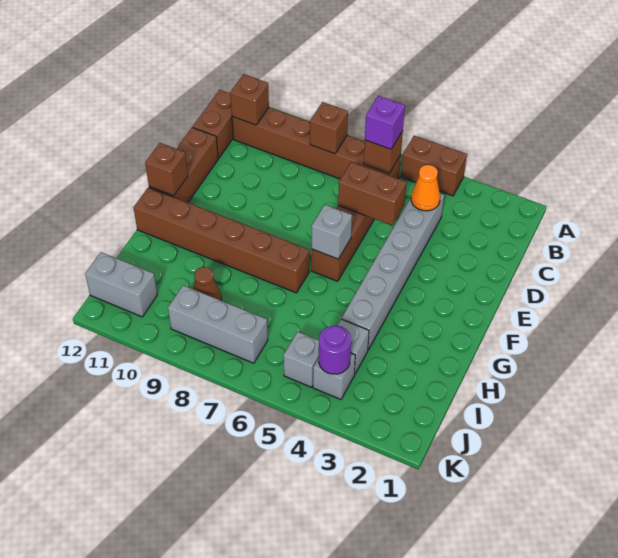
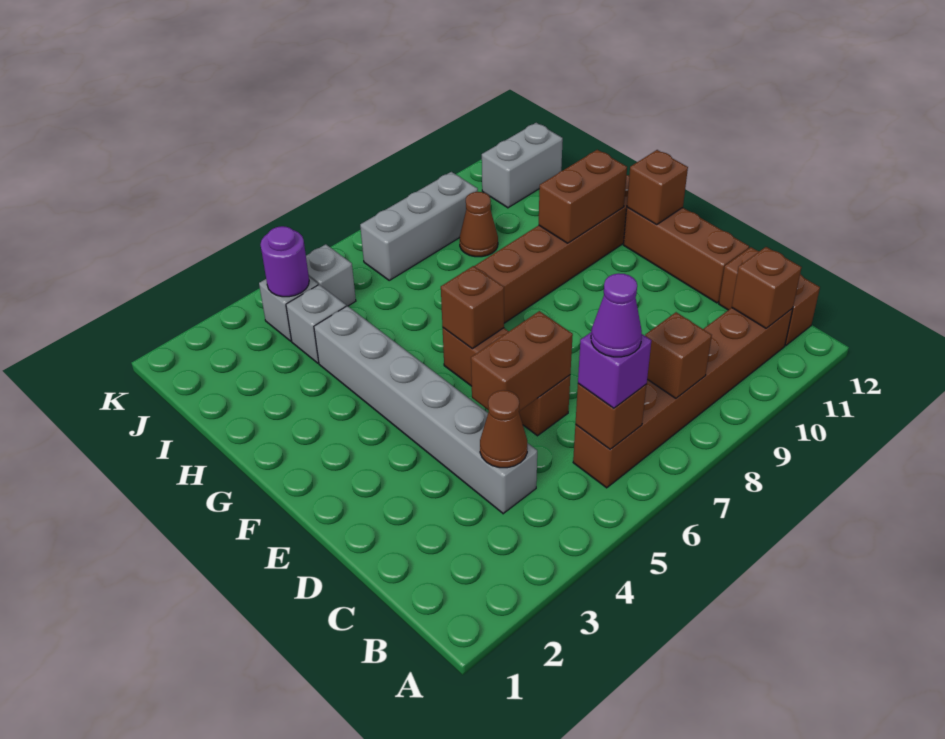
brown brick A4:A5 level 1 -> brown brick G10:G11 level 2
none -> purple cone B6 level 4
orange cone C4 level 2 -> brown cone C4 level 2
grey brick F6 level 2 -> brown brick F6 level 2

